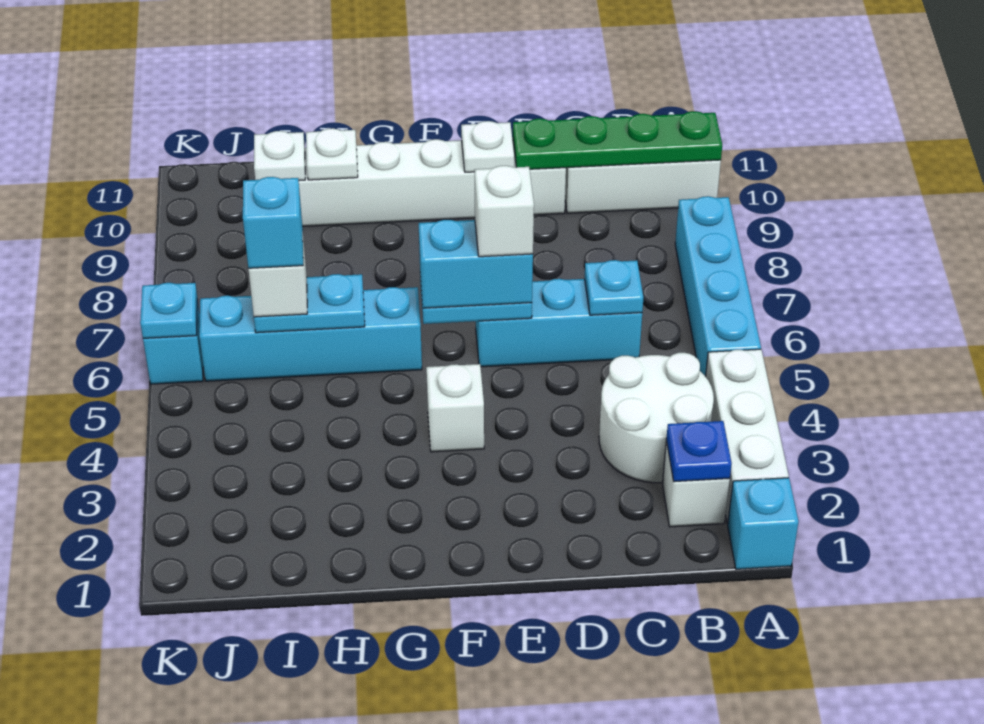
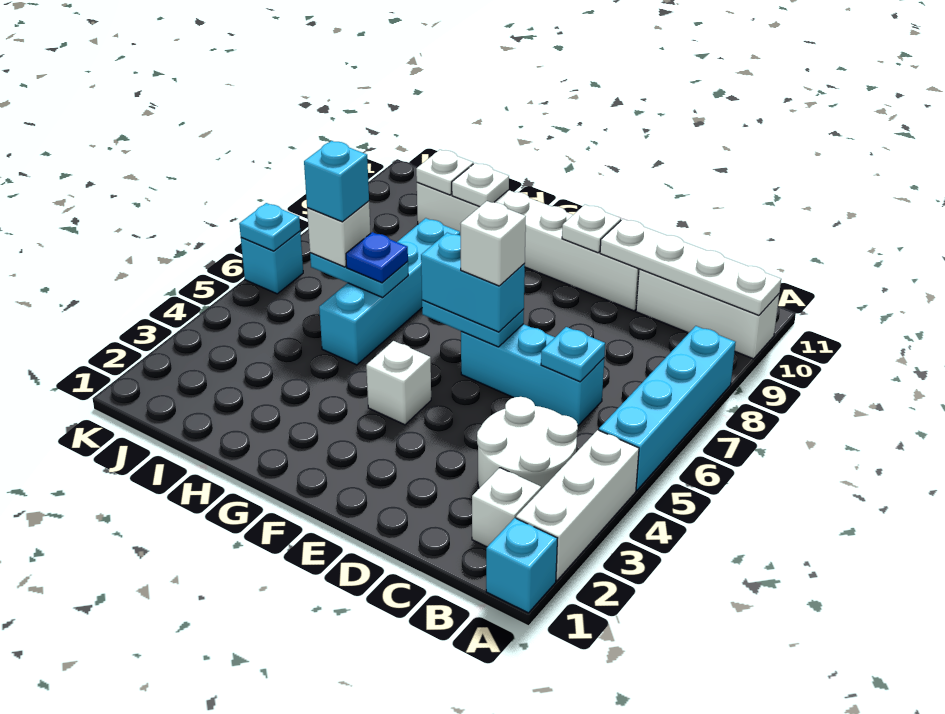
green plate A10:D10 level 2 -> white plate A10:D10 level 2
blue plate B2 level 2 -> blue plate H6 level 3
cyan brick G6:J6 level 1 -> cyan brick H5:H8 level 1

